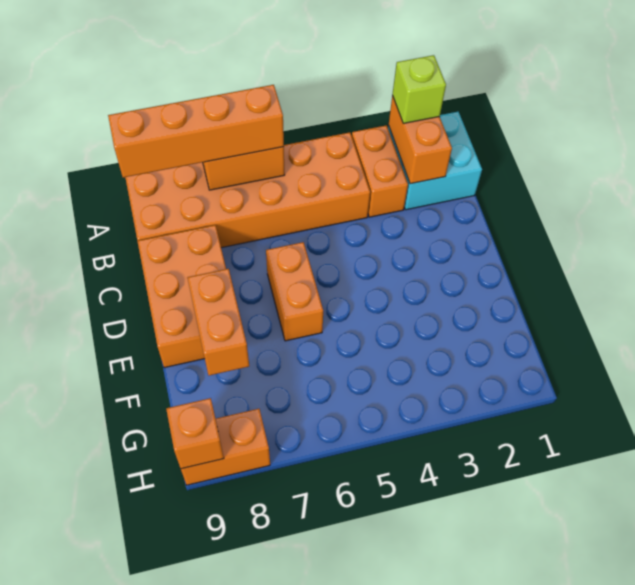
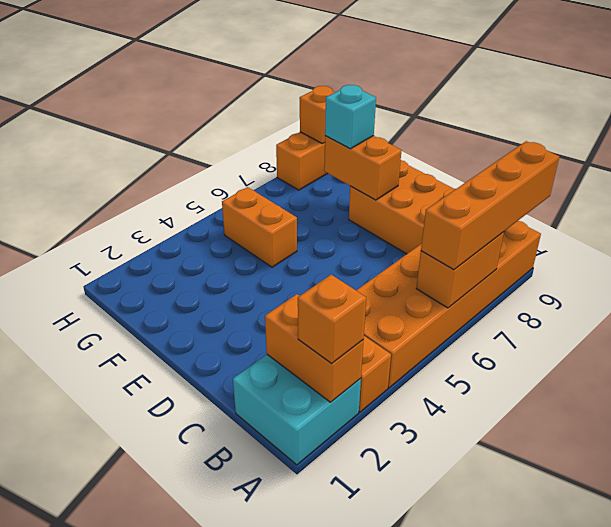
lime brick A2 level 3 -> orange brick A2 level 3
orange brick D6:E6 level 1 -> orange brick F5:G5 level 1
none -> cyan brick F8 level 3

